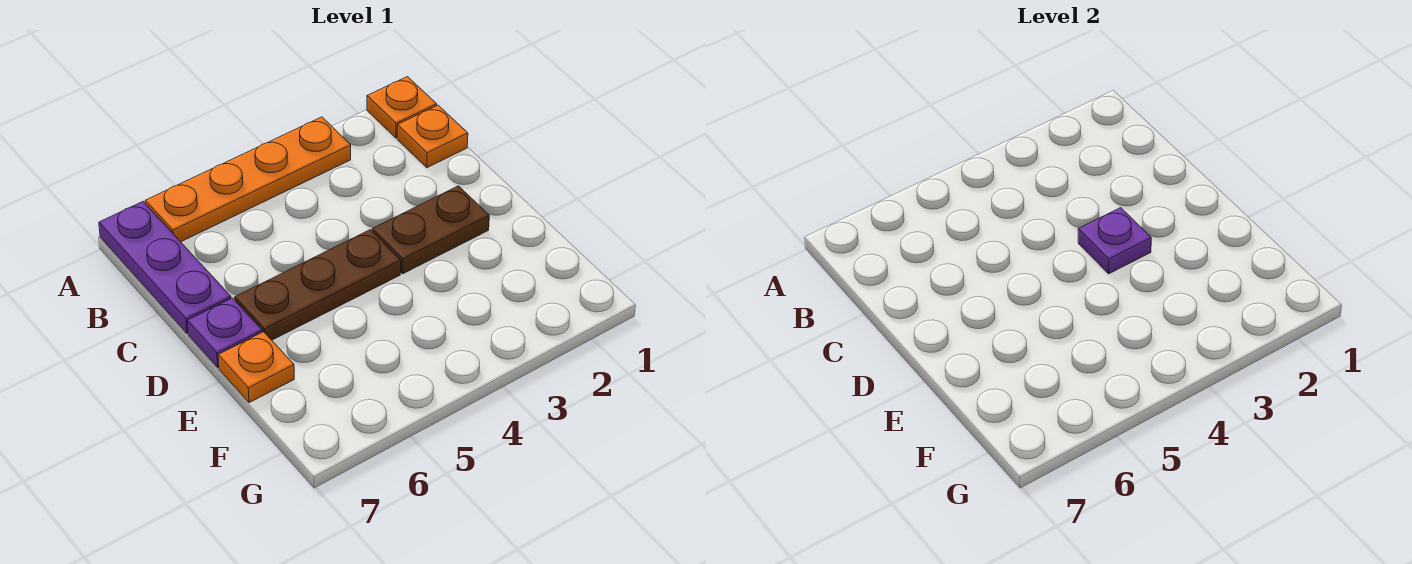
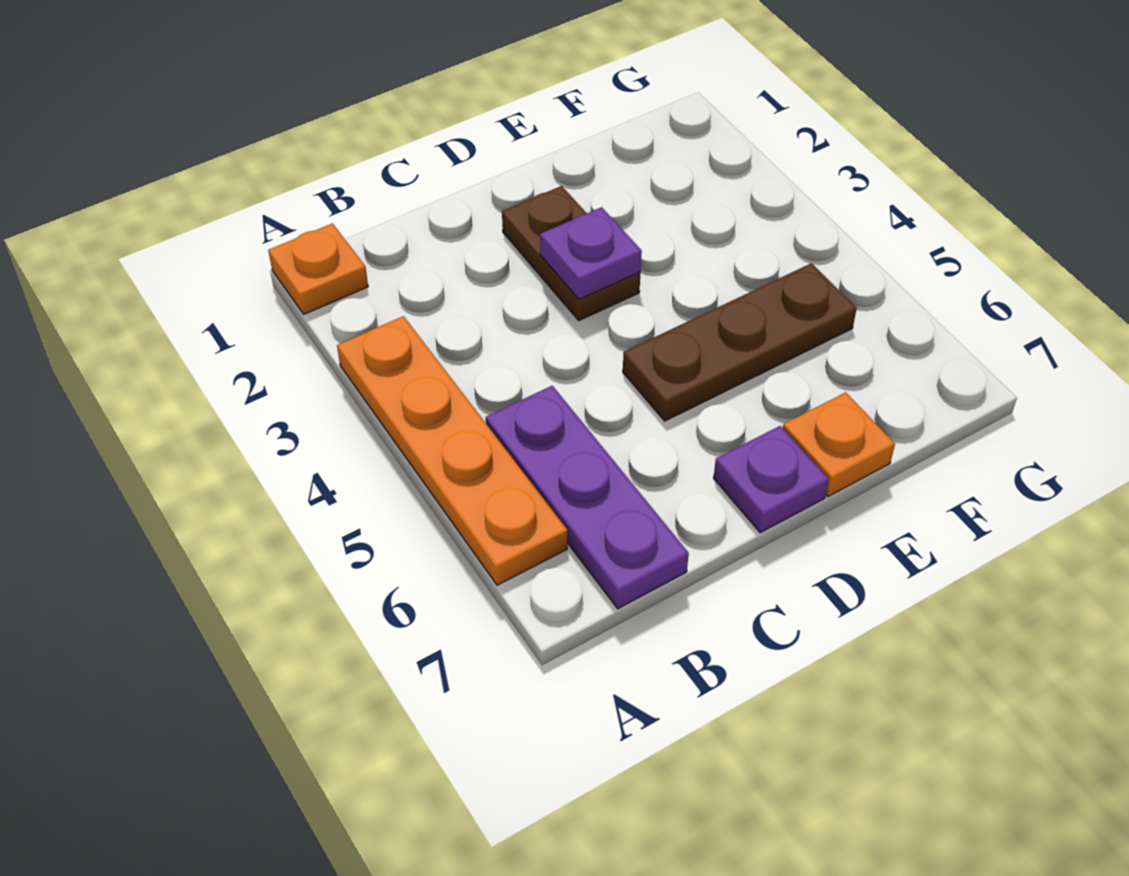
purple plate A7:C7 level 1 -> purple plate B5:B7 level 1
orange plate B1 level 1 -> none
brown plate D4:D6 level 1 -> brown plate D5:F5 level 1

